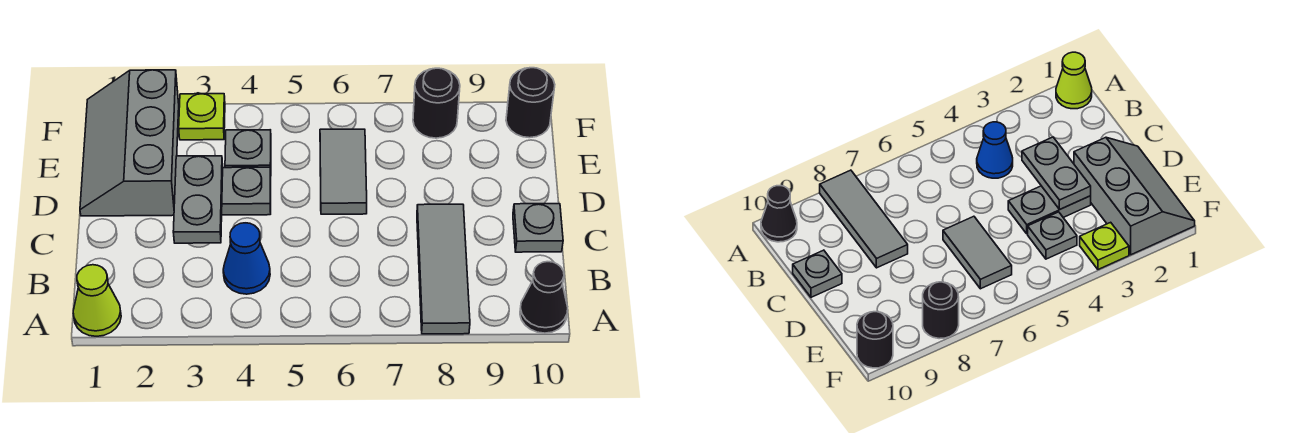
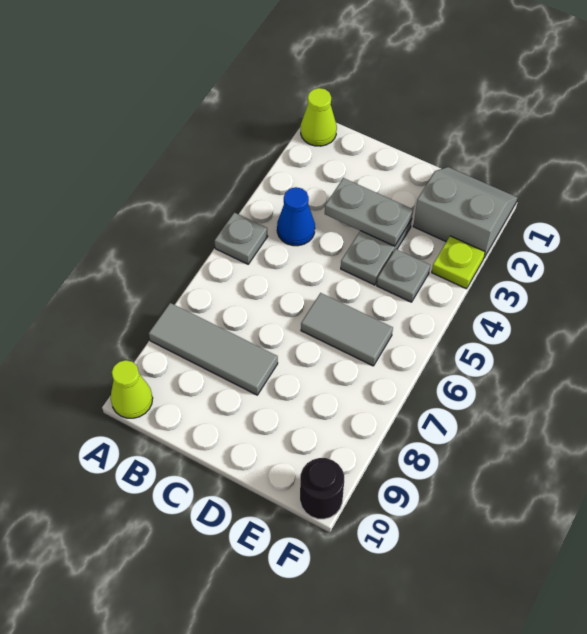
black cone A10 level 1 -> lime cone A10 level 1
grey plate C10 level 1 -> grey plate A5 level 1
grey slope D1:F2 level 1 top 2 -> grey slope E1:F2 level 1 top 2
black round brick F8 level 1 -> none

